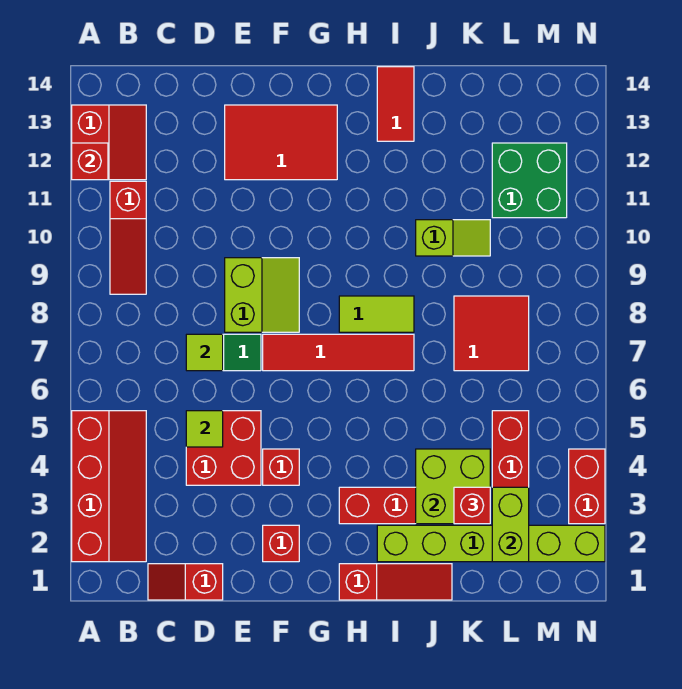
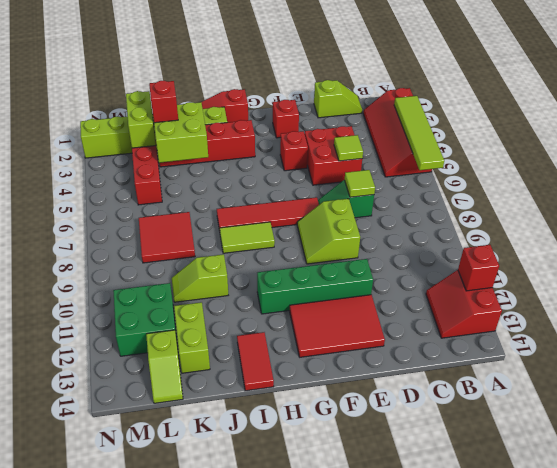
none -> lime tile A3:A6 level 2
red slope B9:B11 level 1 top 11 -> none
red slope C1:D1 level 1 top D -> lime slope C1:D1 level 1 top D
none -> green brick E11:H11 level 1
none -> lime brick K12:K13 level 1
none -> lime slope L13:L14 level 1 top 13
red brick N3:N4 level 1 -> none

